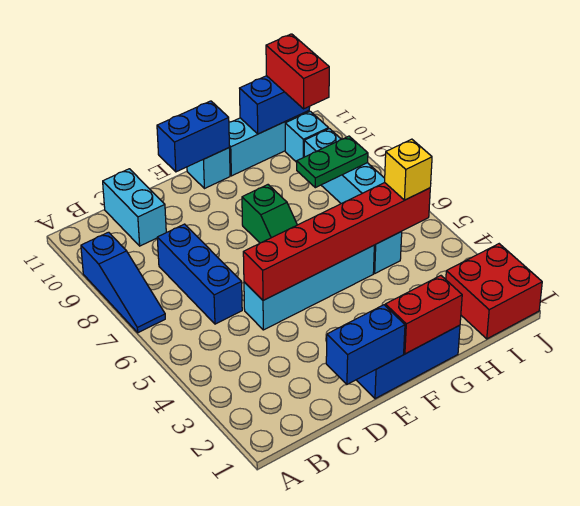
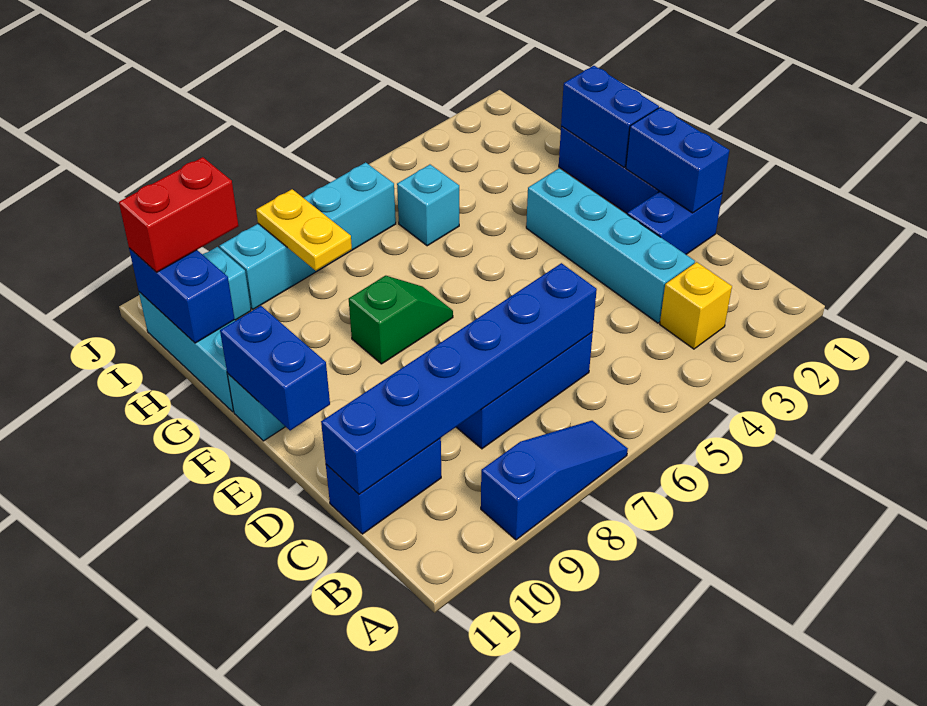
none -> blue brick C6:C11 level 2
cyan brick C10:C11 level 1 -> blue brick C10:C11 level 1
none -> blue brick D1:D2 level 1
cyan brick D5:G5 level 1 -> cyan brick C3:F3 level 1
red brick D5:I5 level 2 -> none
red brick F1:G1 level 2 -> blue brick F1:G1 level 2
green plate H8:I8 level 2 -> yellow plate H8:I8 level 2
red brick I1:J2 level 1 -> none
yellow brick I5 level 3 -> yellow brick B3 level 1

